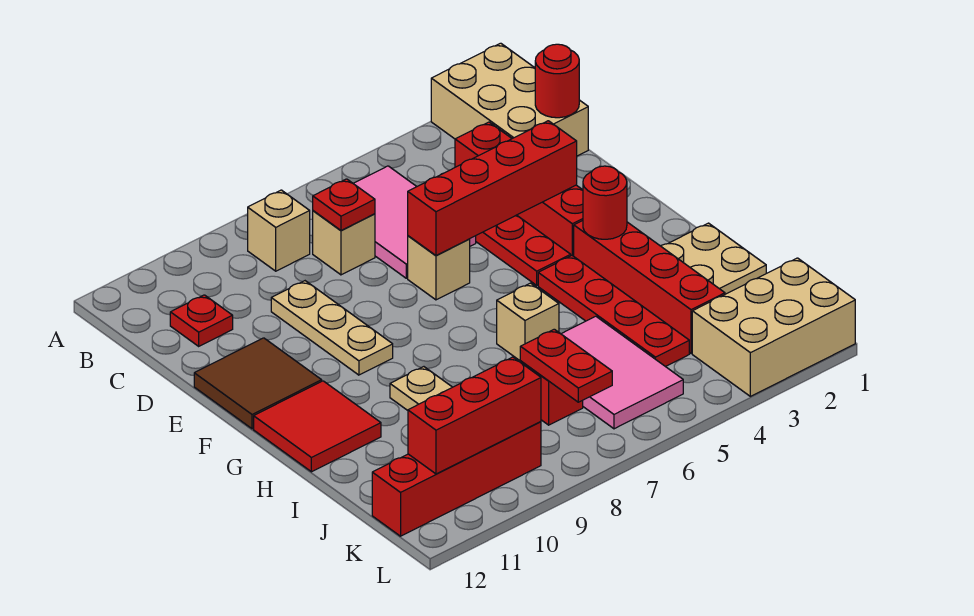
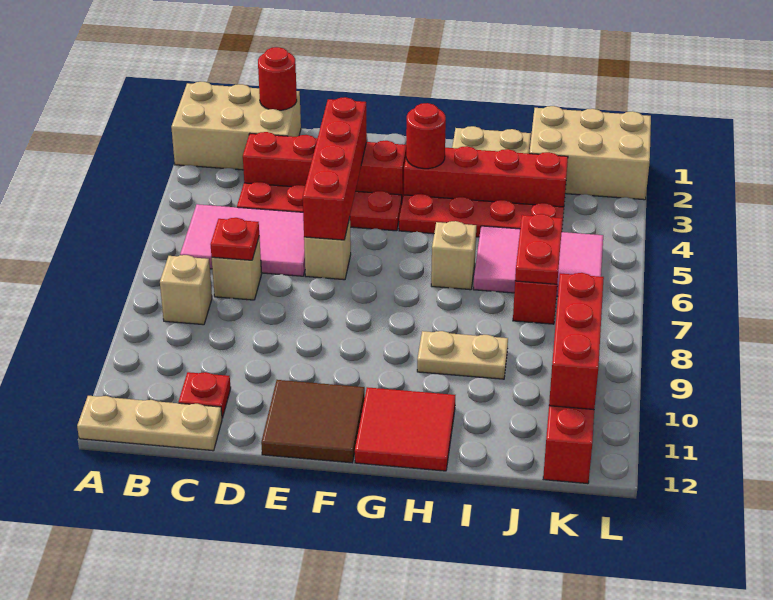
tan plate D9:F9 level 1 -> tan plate A12:C12 level 1
red plate J7:K7 level 2 -> red plate J6:J7 level 2
tan brick K1:L3 level 1 -> tan brick J1:L2 level 1

